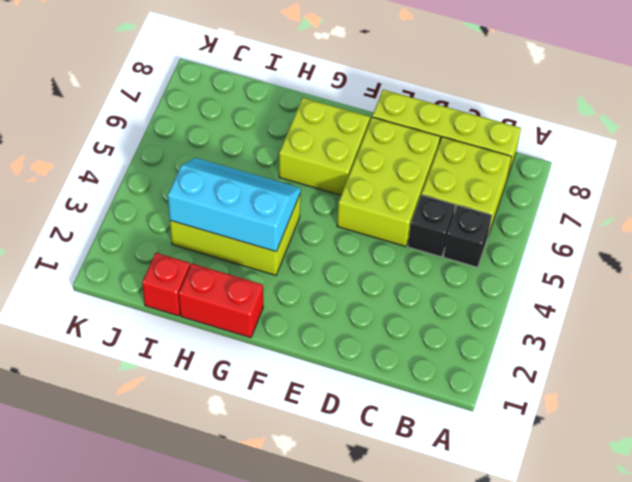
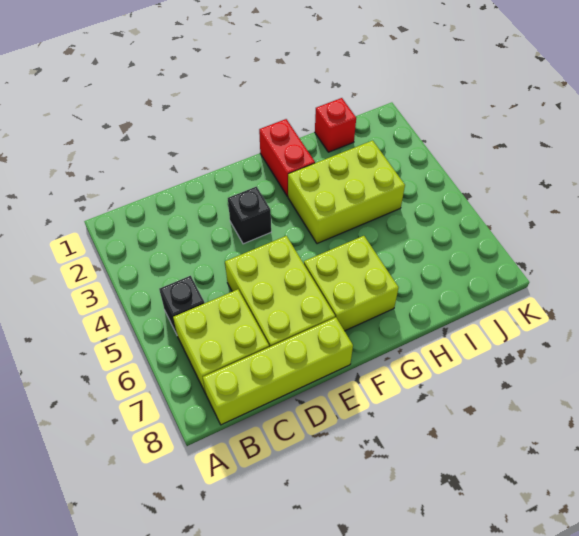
black brick C5 level 1 -> black brick E3 level 1
red brick G1:H1 level 1 -> red brick G1:G2 level 1
cyan slope G3:I4 level 2 top 3 -> none

